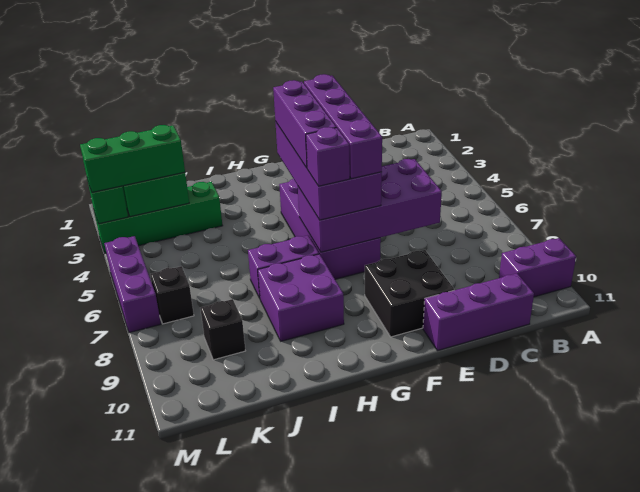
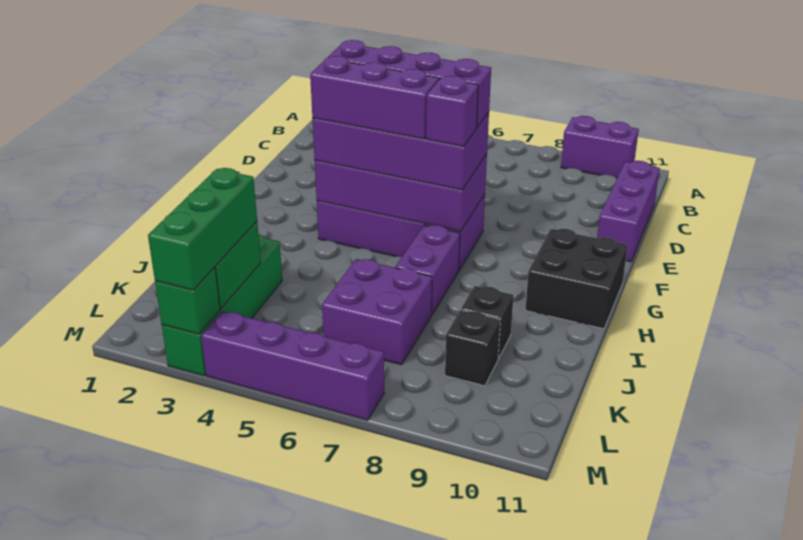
purple brick A10:B10 level 1 -> purple brick A9:A10 level 1
purple brick D6:G7 level 2 -> purple brick F4:G7 level 2
black brick E9:F10 level 1 -> black brick G10:H11 level 1
purple brick H8:I9 level 1 -> purple brick J6:K7 level 1
black brick L7 level 1 -> black brick J9 level 1
purple brick M5:M7 level 1 -> purple brick M4:M7 level 1

